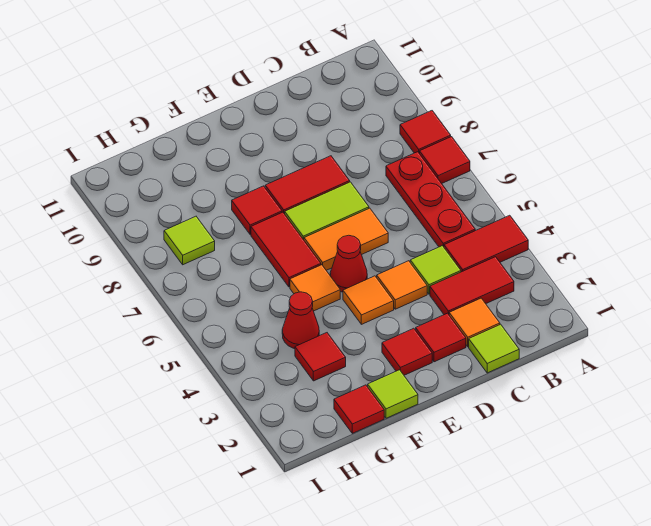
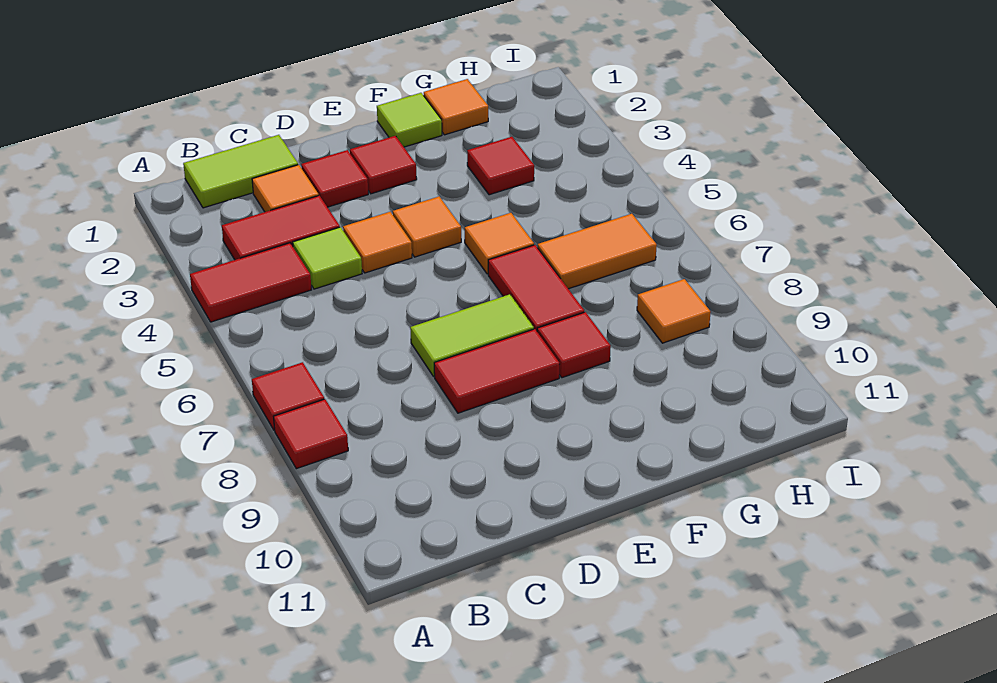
red plate B5:B7 level 1 -> none
lime tile C1 level 1 -> lime tile B1:C1 level 1
orange tile D6:E6 level 1 -> orange tile G6:H6 level 1
red cone E5 level 1 -> none
red tile G1 level 1 -> orange tile G1 level 1
red cone G4 level 1 -> none
lime tile H8 level 1 -> orange tile H8 level 1

